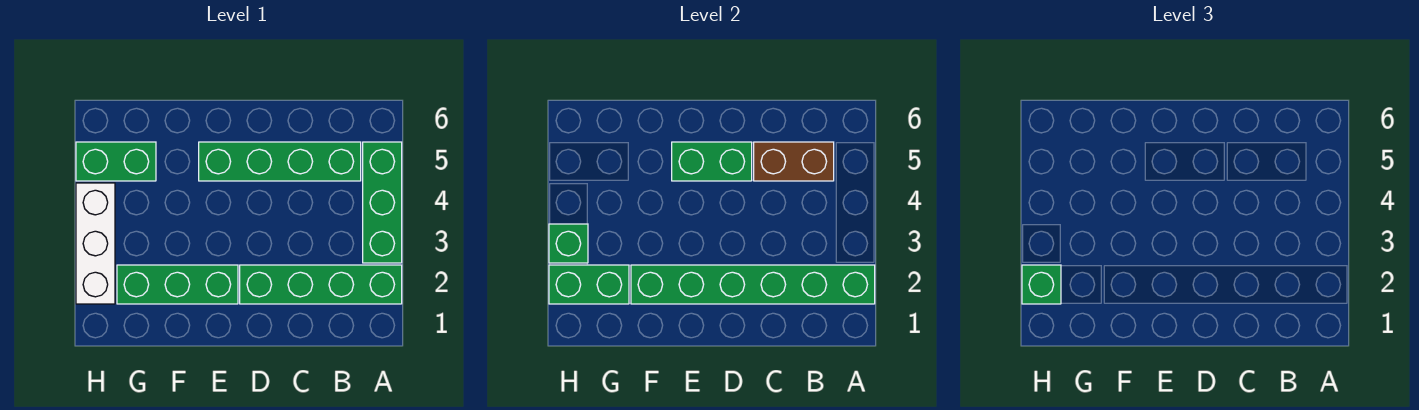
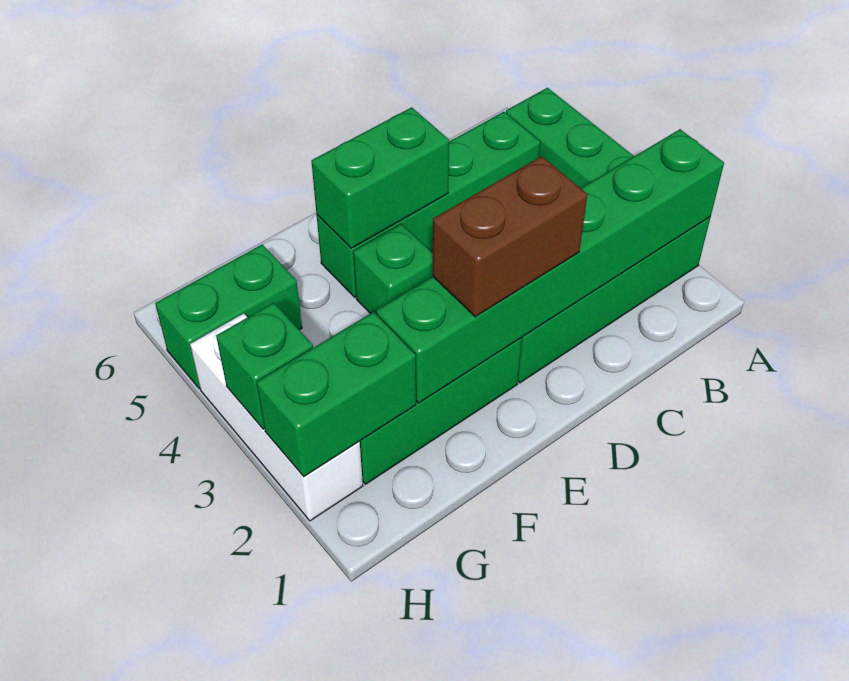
brown brick B5:C5 level 2 -> brown brick D2:E2 level 3
green brick H2 level 3 -> green brick E4 level 1

